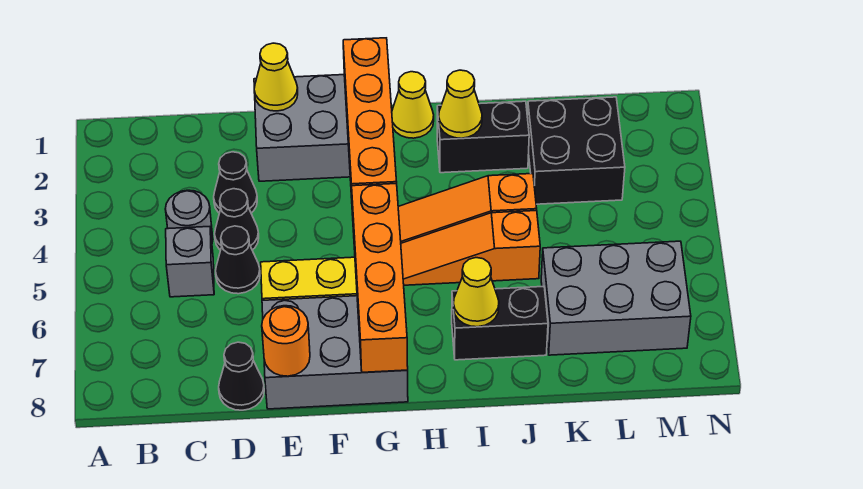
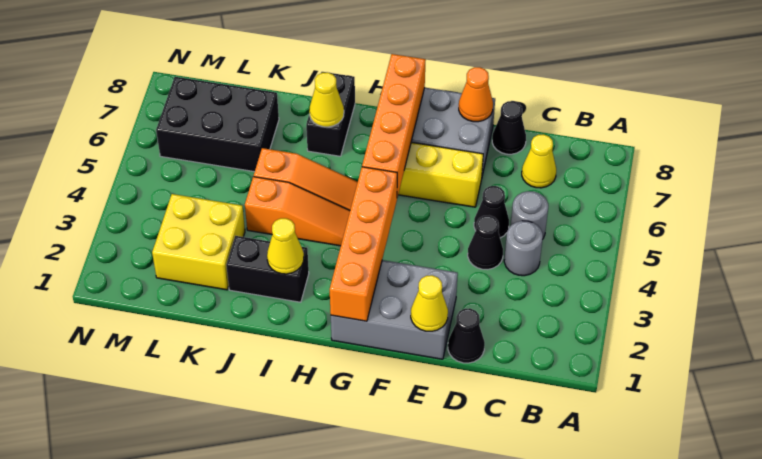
grey brick C5 level 1 -> grey round brick C5 level 1
black cone D3 level 1 -> black cone D1 level 1
orange round brick E8 level 2 -> orange cone E8 level 2
yellow cone H1 level 1 -> yellow cone C7 level 1
black brick I7:J7 level 1 -> black brick I7:I8 level 1
black brick K2:L3 level 1 -> yellow brick K2:L3 level 1
grey brick K6:M7 level 1 -> black brick K6:M7 level 1

